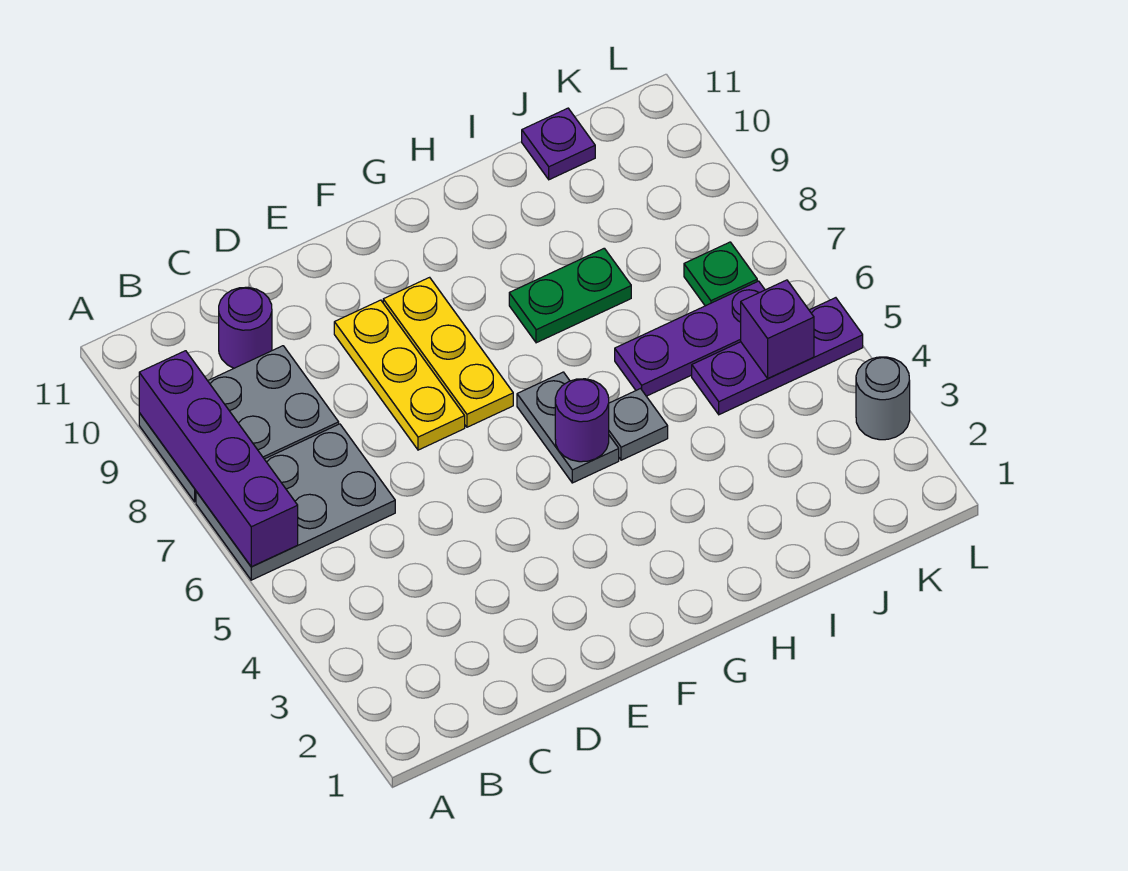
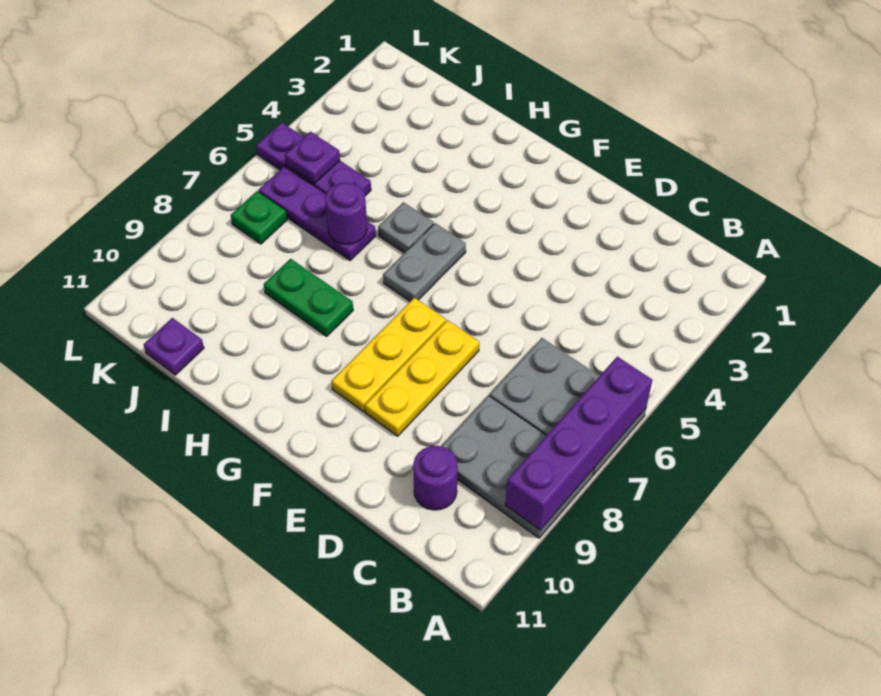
purple round brick G5 level 2 -> purple round brick I6 level 2
purple brick K5 level 2 -> purple plate K5 level 2
grey round brick L3 level 1 -> none

